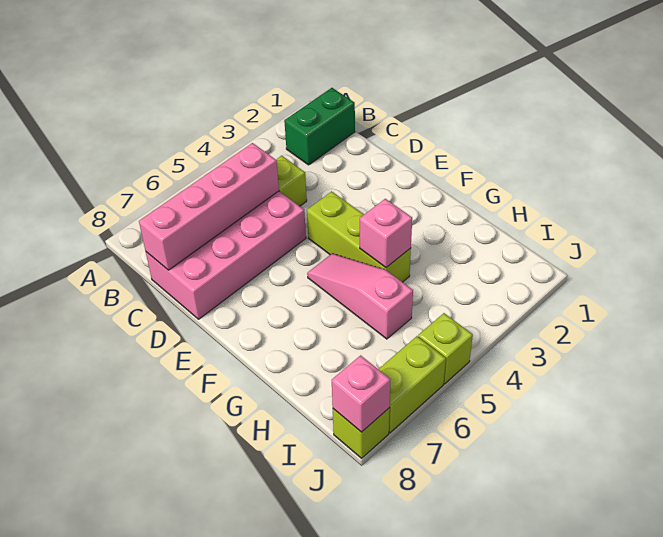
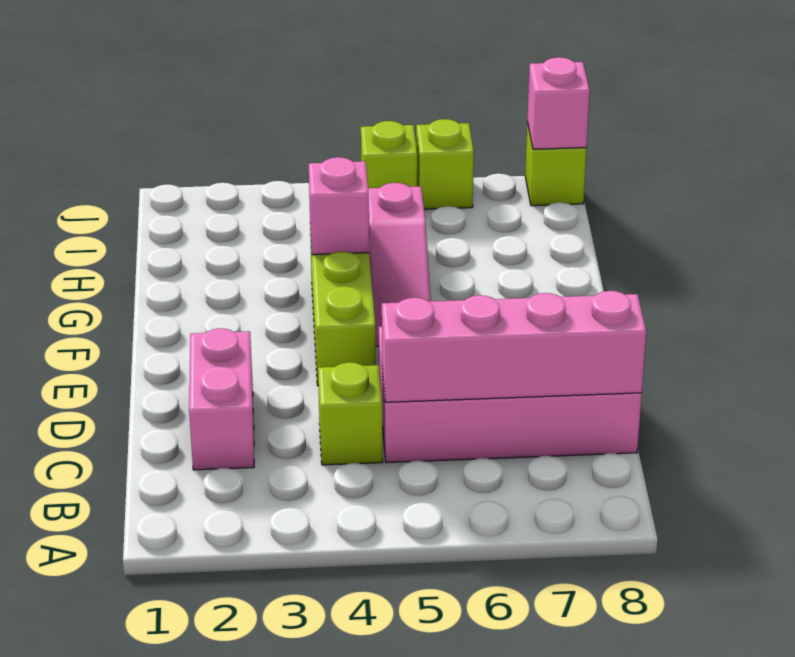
green brick B1:B2 level 1 -> none
none -> pink brick C2:D2 level 1
lime brick J6:J7 level 1 -> lime brick J6 level 1

